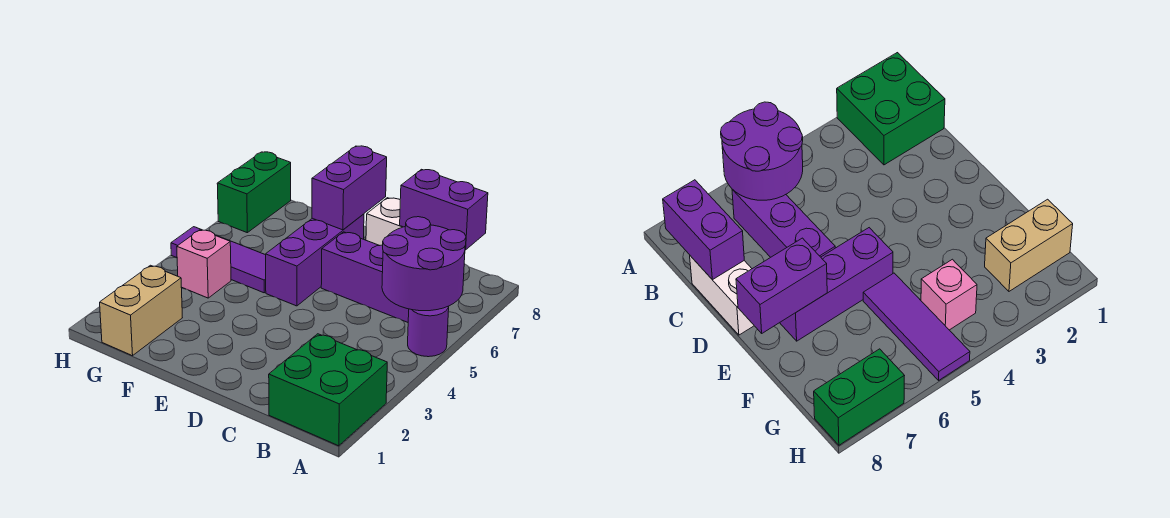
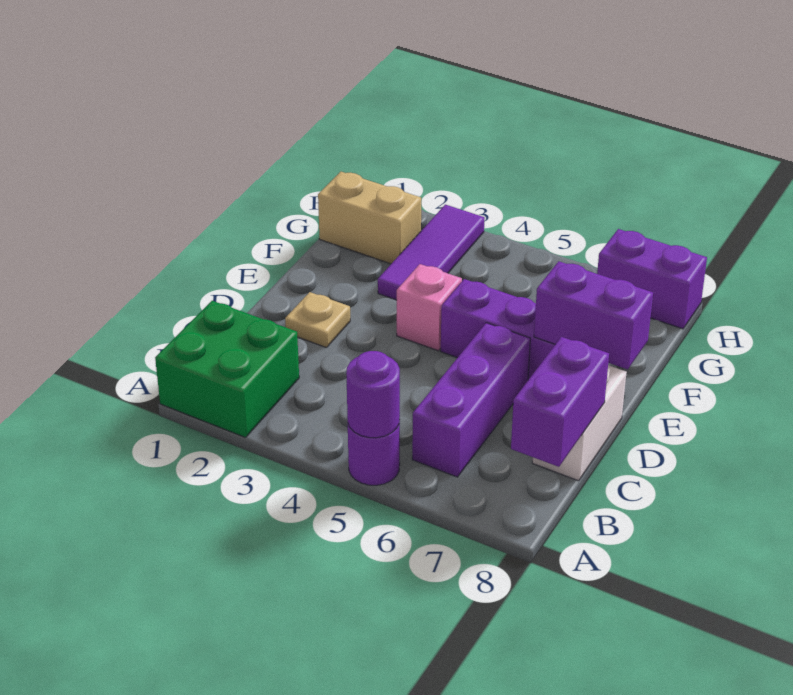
purple round brick A5:B6 level 2 -> purple round brick A5 level 2
none -> tan plate D2 level 1
purple tile F5:H5 level 1 -> purple tile F3:H3 level 1
pink brick G4 level 1 -> pink brick E4 level 1
green brick H7:H8 level 1 -> purple brick H7:H8 level 1

